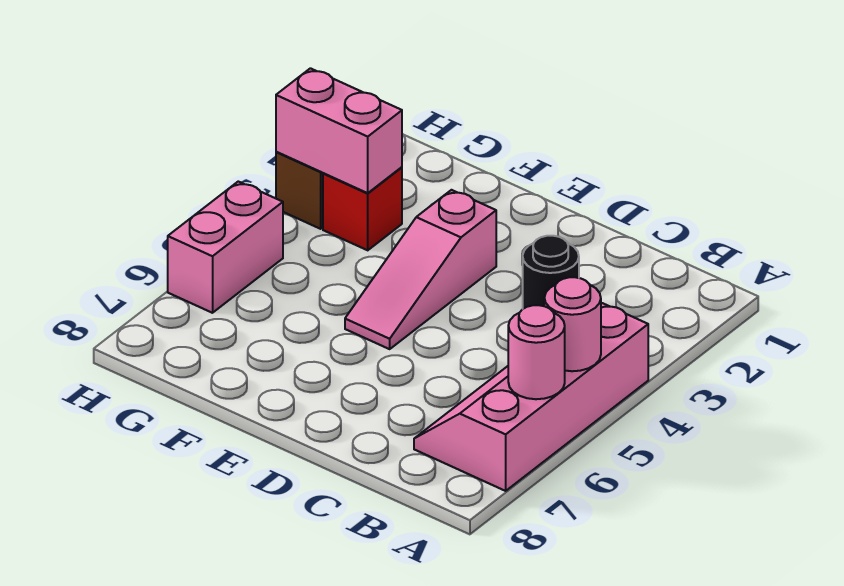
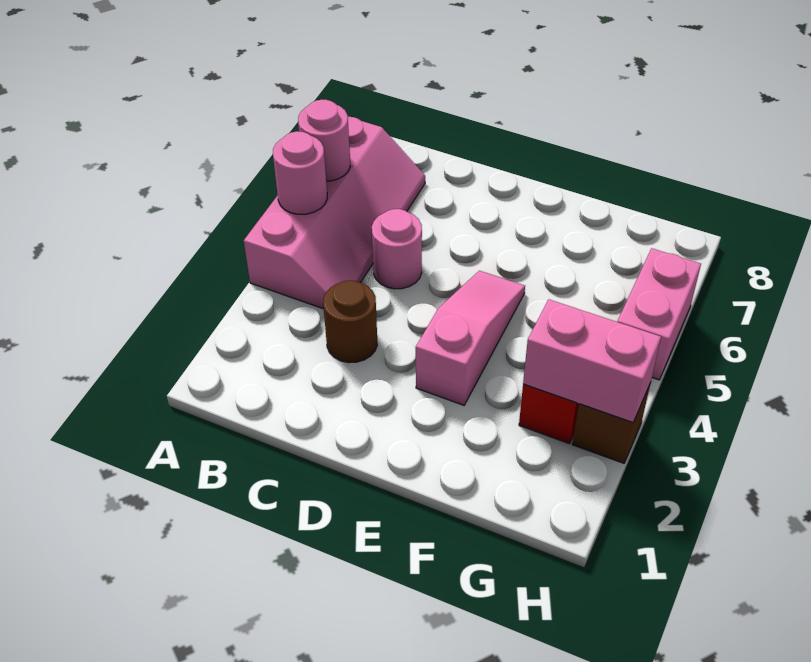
black round brick C3 level 1 -> brown round brick C3 level 1
none -> pink round brick C5 level 1

